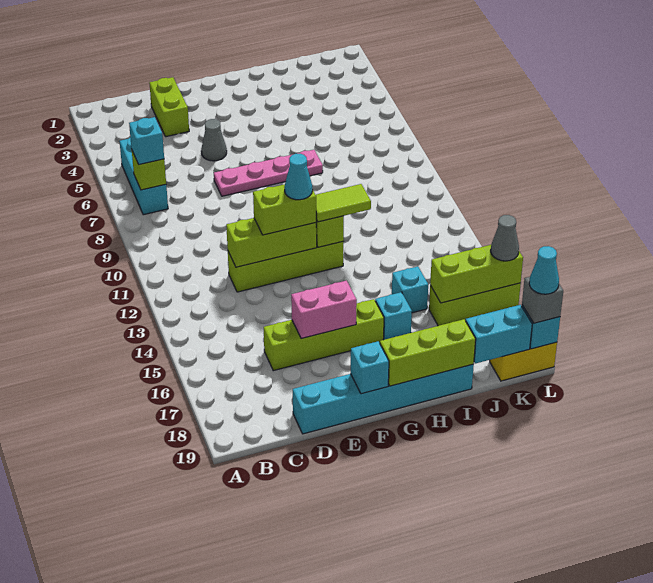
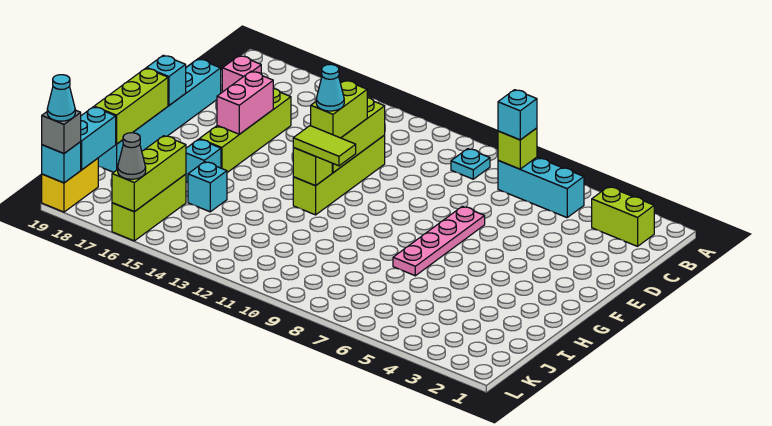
none -> cyan plate B9 level 1
none -> pink brick C18 level 1
lime brick D2:D3 level 1 -> lime brick B2:B3 level 1
grey cone E5 level 1 -> none
lime tile G12:H12 level 3 -> lime tile G11:G12 level 3

